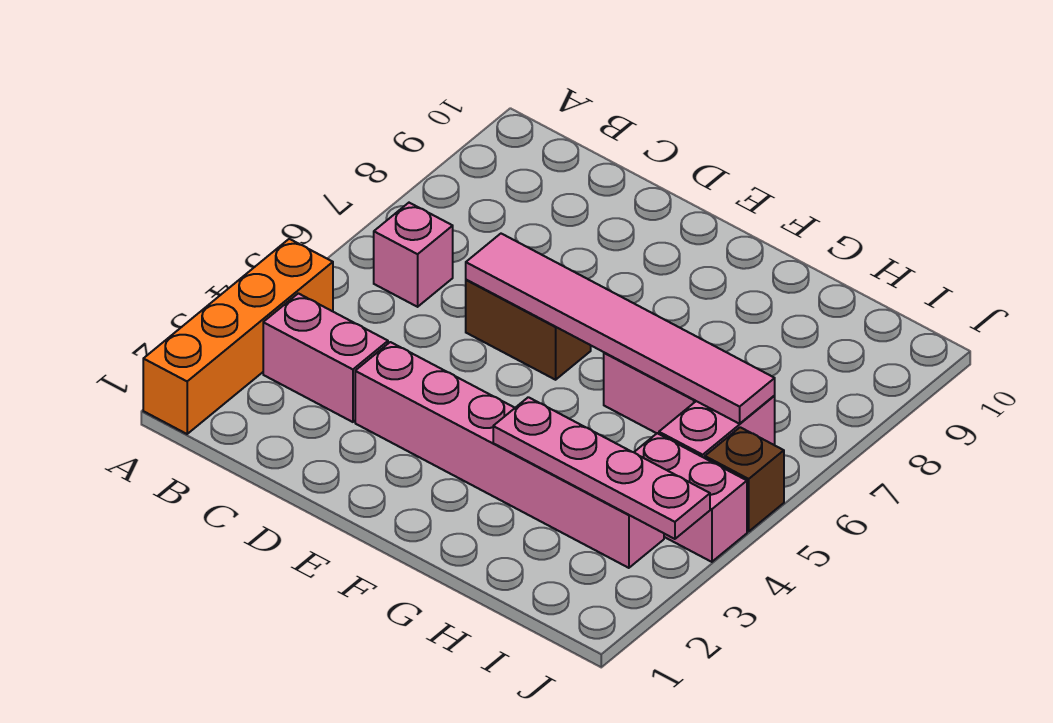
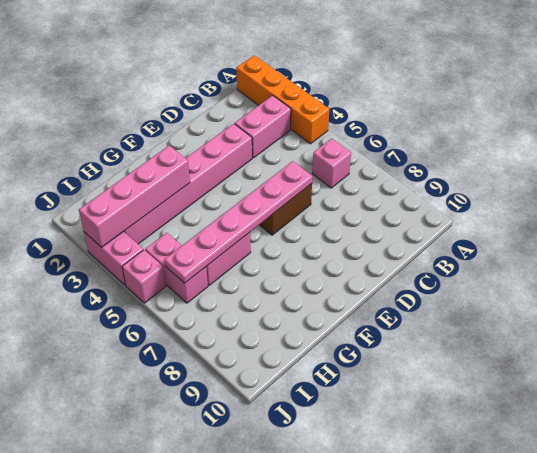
pink tile D6:I6 level 2 -> pink plate D6:I6 level 2
pink plate G3:J3 level 2 -> pink brick G3:J3 level 2
pink brick I4:J4 level 1 -> pink brick J3:J4 level 1
brown brick J5 level 1 -> pink brick J5 level 1

